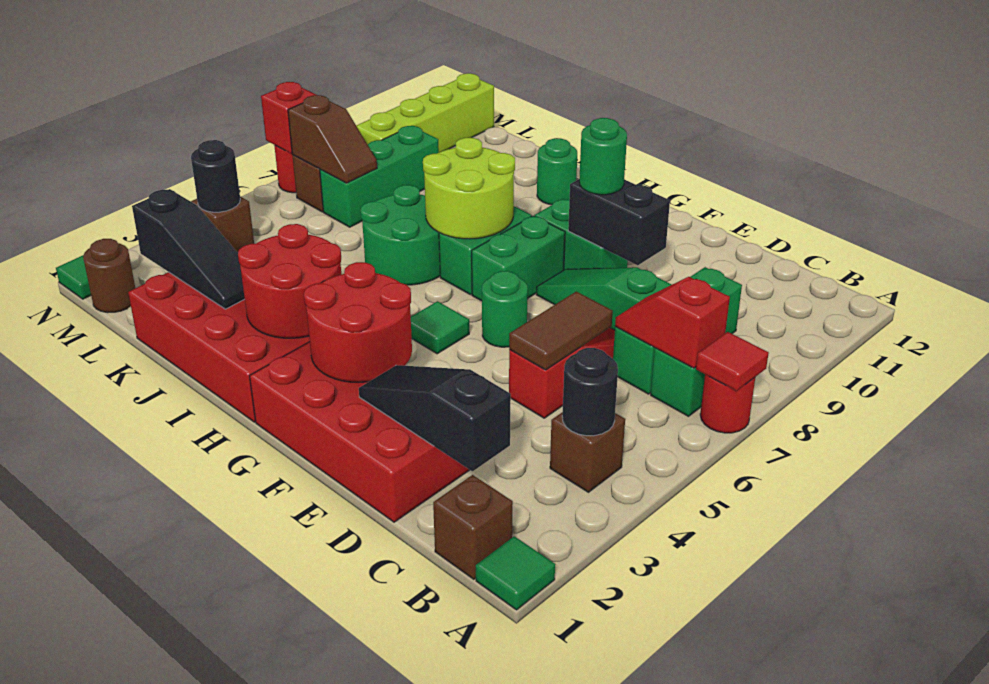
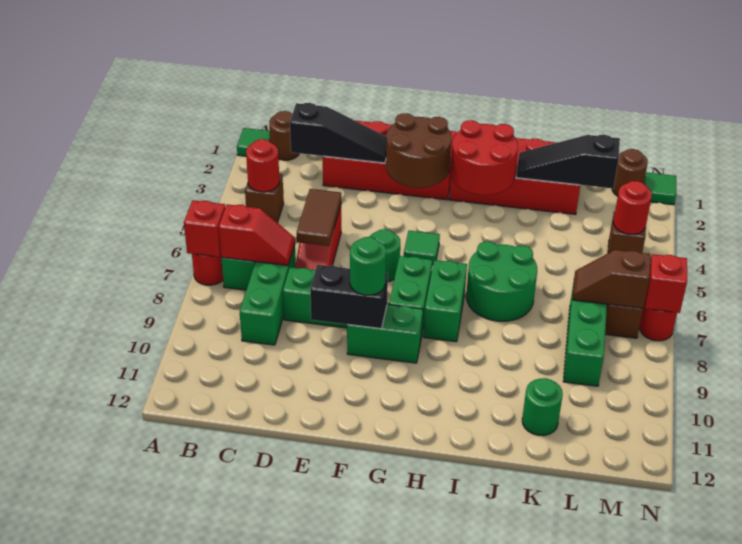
red tile A7 level 2 -> red brick A7 level 2
brown brick B1 level 1 -> brown round brick B1 level 1
black round brick B4 level 2 -> red round brick B4 level 2
red round brick F2:G3 level 2 -> brown round brick F2:G3 level 2
lime round brick H7:I8 level 2 -> none
green round brick I11 level 1 -> green round brick K11 level 1
black round brick M4 level 2 -> red round brick M4 level 2
lime brick M9:M12 level 1 -> none

